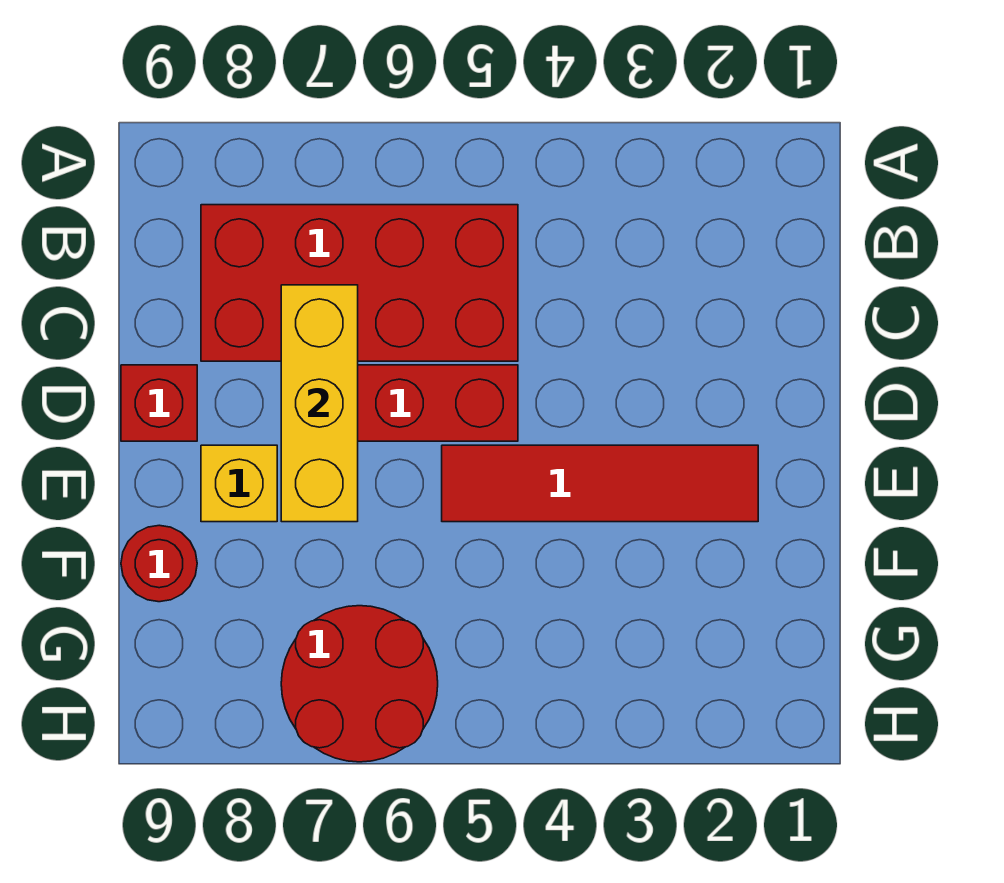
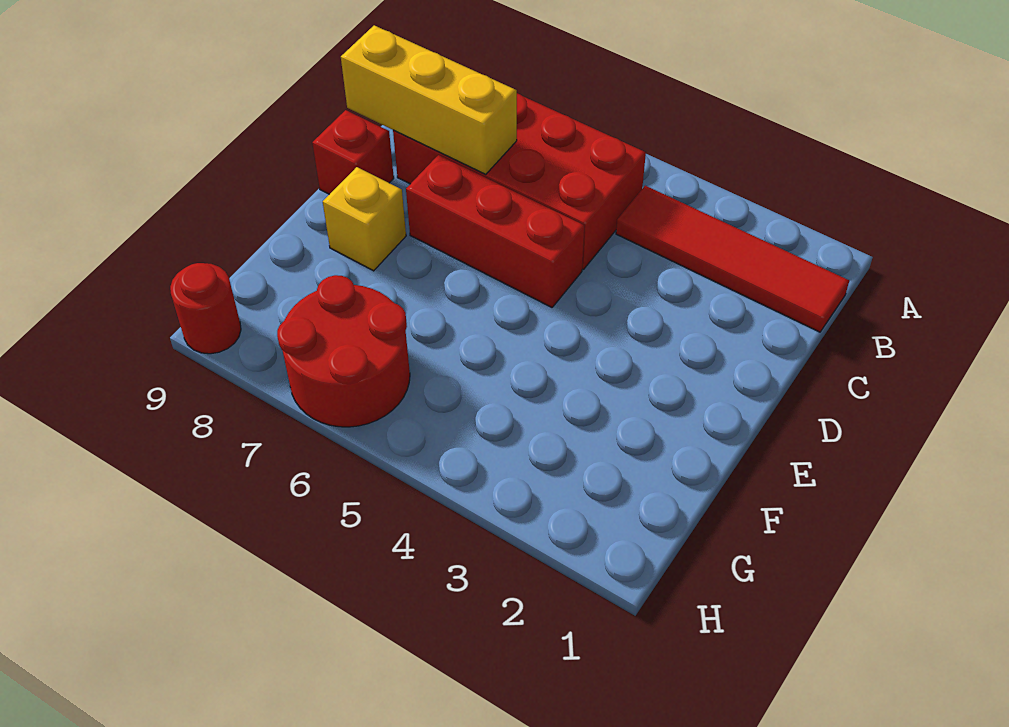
yellow brick C7:E7 level 2 -> yellow brick C7:C9 level 2
red tile E2:E5 level 1 -> red tile B1:B4 level 1
red round brick F9 level 1 -> red round brick H9 level 1

